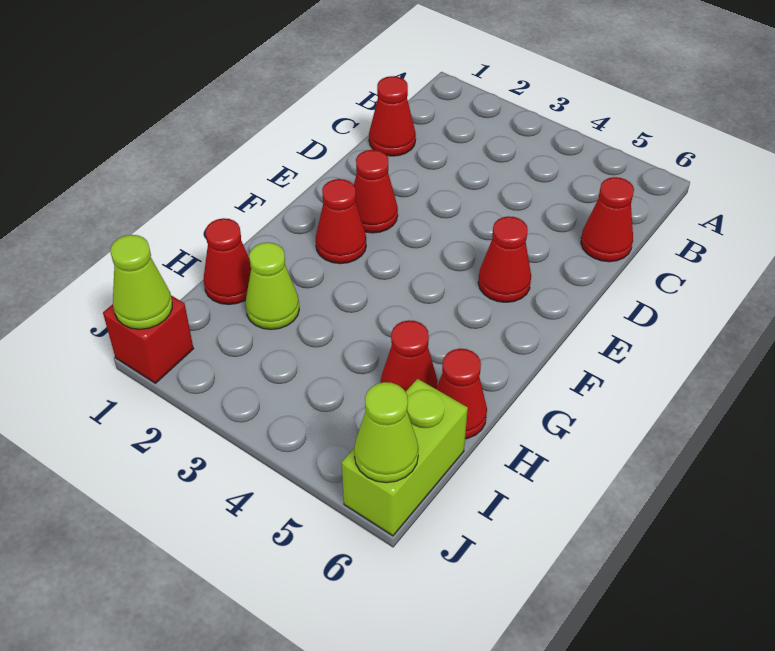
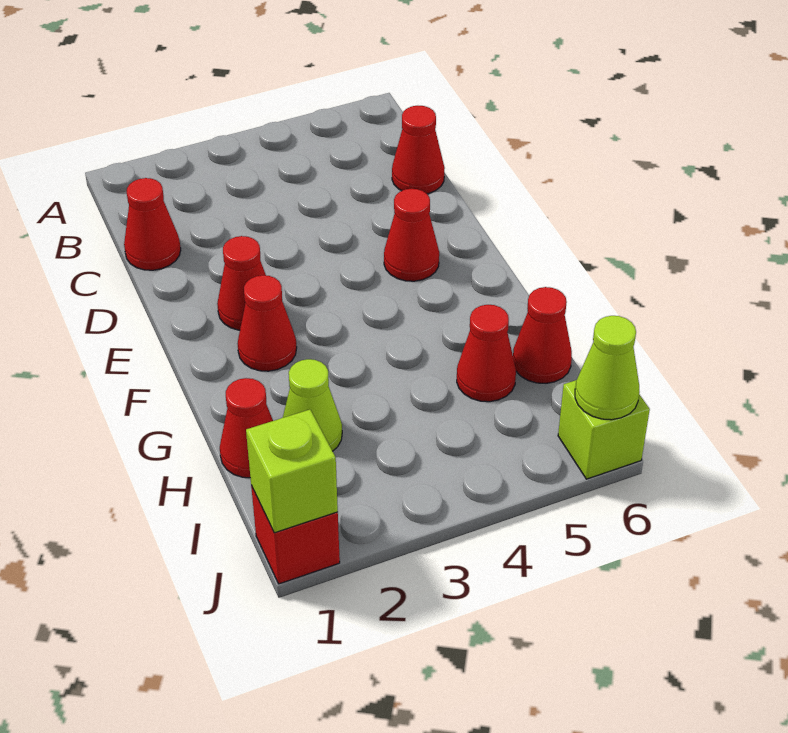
lime brick I6:J6 level 1 -> lime brick J6 level 1
lime cone J1 level 2 -> lime brick J1 level 2

